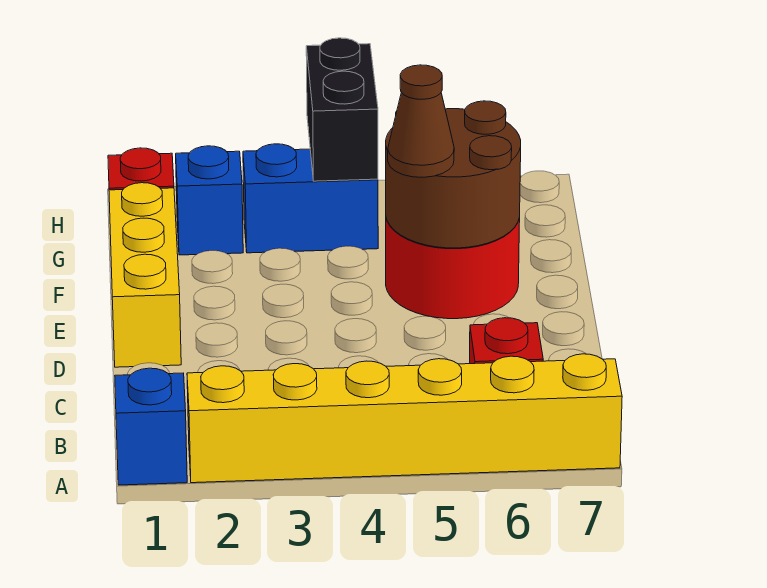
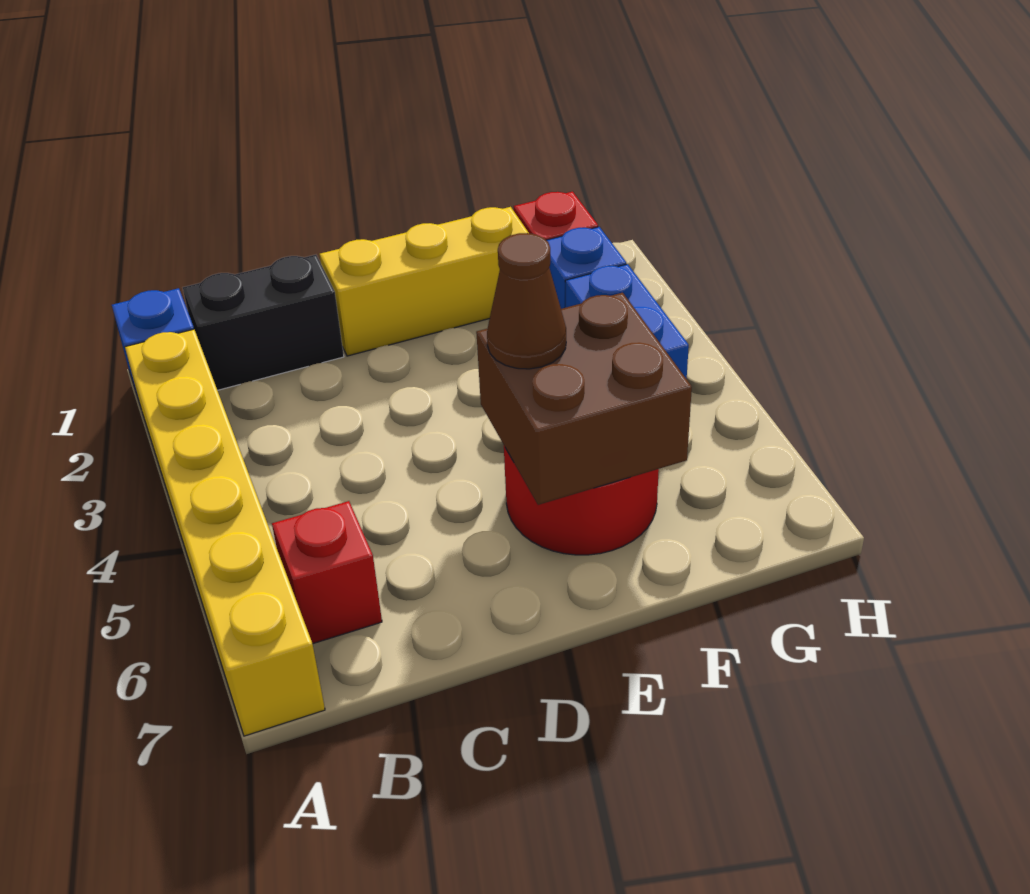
brown round brick E5:F6 level 2 -> brown brick E5:F6 level 2
black brick G4:H4 level 2 -> black brick B1:C1 level 1

